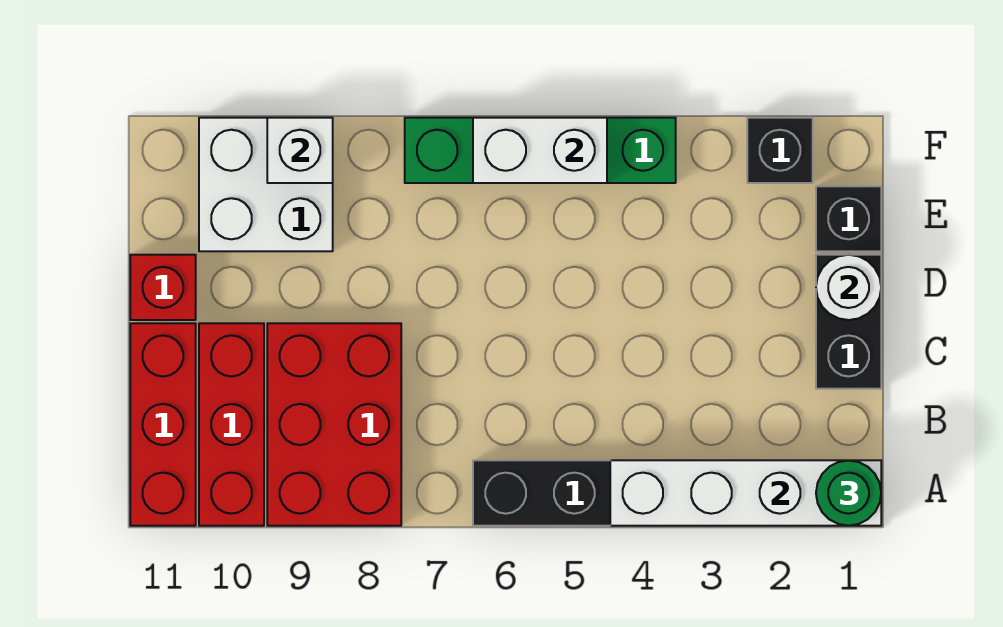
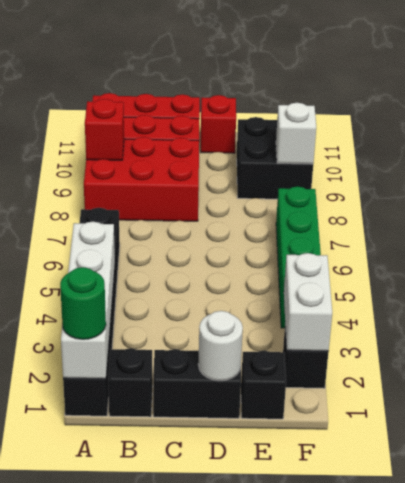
none -> red brick A9 level 2
none -> black brick B1 level 1
white brick E9:F10 level 1 -> black brick E9:F10 level 1
white brick F5:F6 level 2 -> white brick F2:F3 level 2

